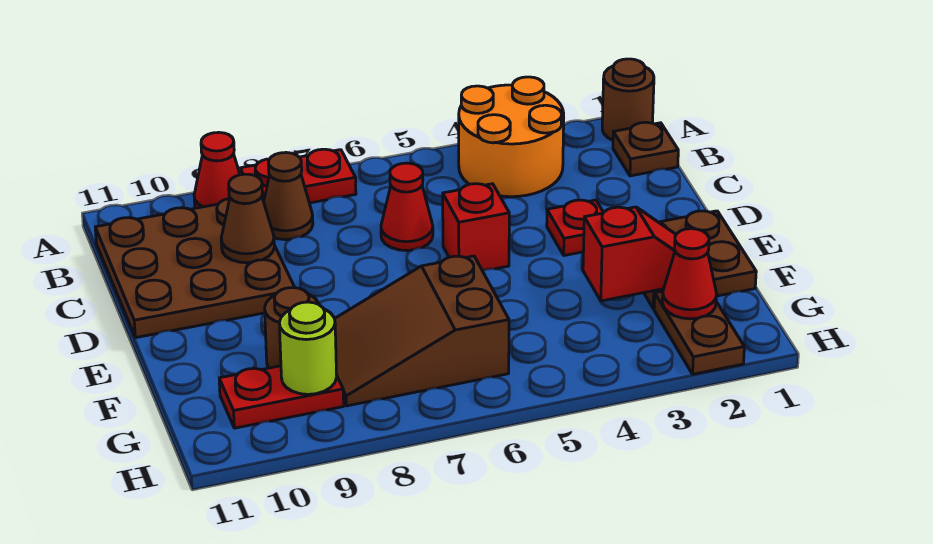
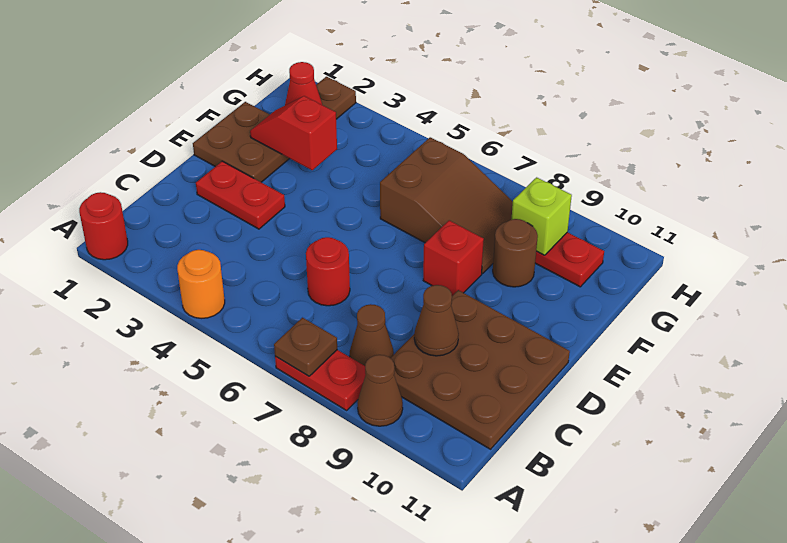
brown round brick A1 level 1 -> red round brick A1 level 1
orange round brick A3:B4 level 1 -> orange round brick A4 level 1
red cone A9 level 1 -> brown cone A9 level 1
brown plate B1 level 1 -> brown plate A7 level 2
red cone C6 level 1 -> red round brick C6 level 1
red plate D3 level 1 -> red plate D2:D3 level 1
red brick D5 level 1 -> red brick E8 level 1
lime round brick G9 level 2 -> lime brick G9 level 2

